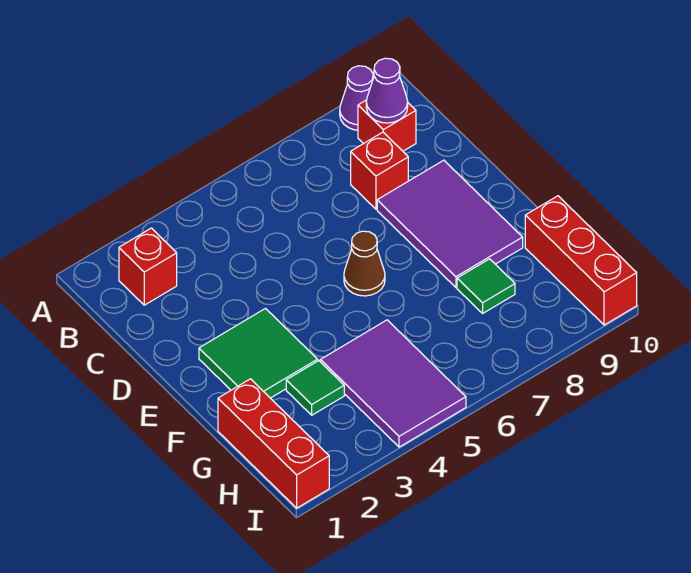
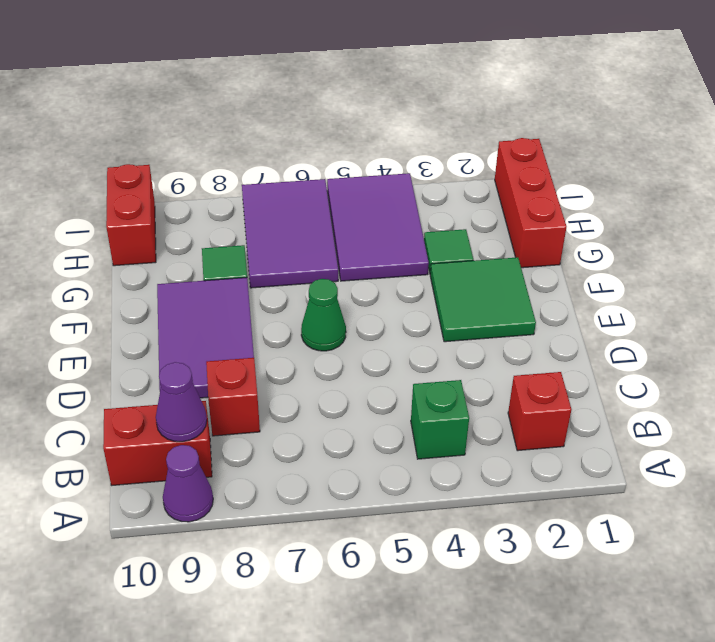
none -> green brick B4 level 1
red brick B9 level 1 -> red brick B9:B10 level 1
brown cone E6 level 1 -> green cone E6 level 1
none -> purple tile G6:I7 level 1
red brick G10:I10 level 1 -> red brick H10:I10 level 1

